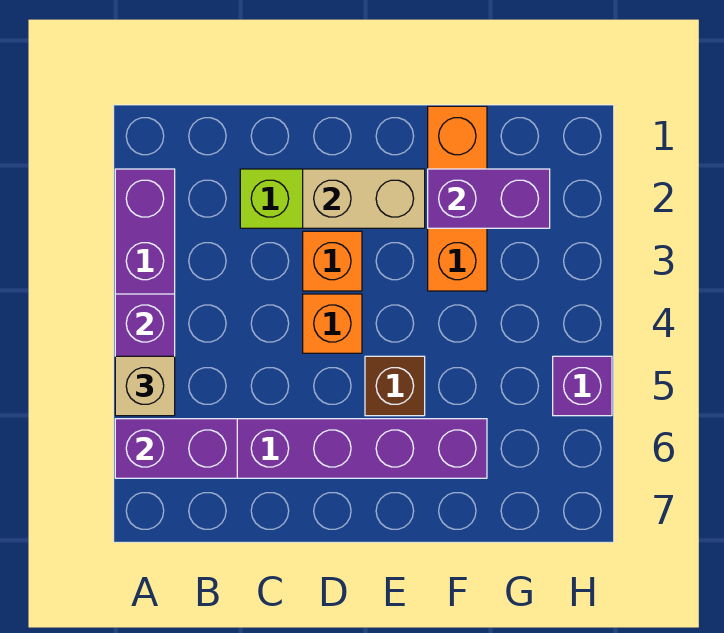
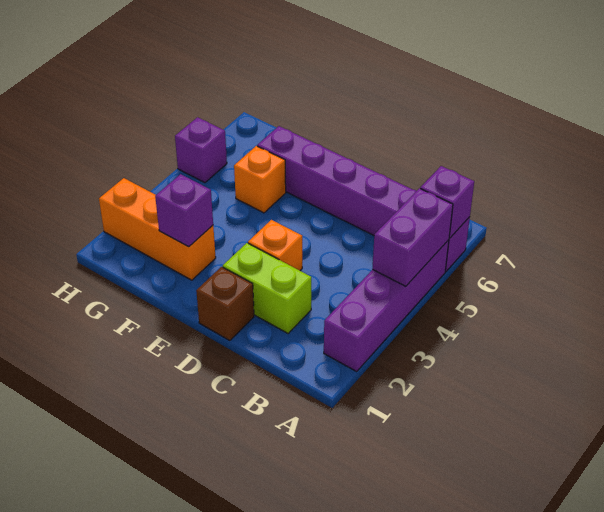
tan brick A5 level 3 -> none
purple brick A6:B6 level 2 -> purple brick A6 level 2
tan brick D2:E2 level 2 -> none
orange brick D4 level 1 -> orange brick F5 level 1
brown brick E5 level 1 -> brown brick D1 level 1
orange brick F1:F3 level 1 -> orange brick F2:H2 level 1
purple brick F2:G2 level 2 -> purple brick F2 level 2

